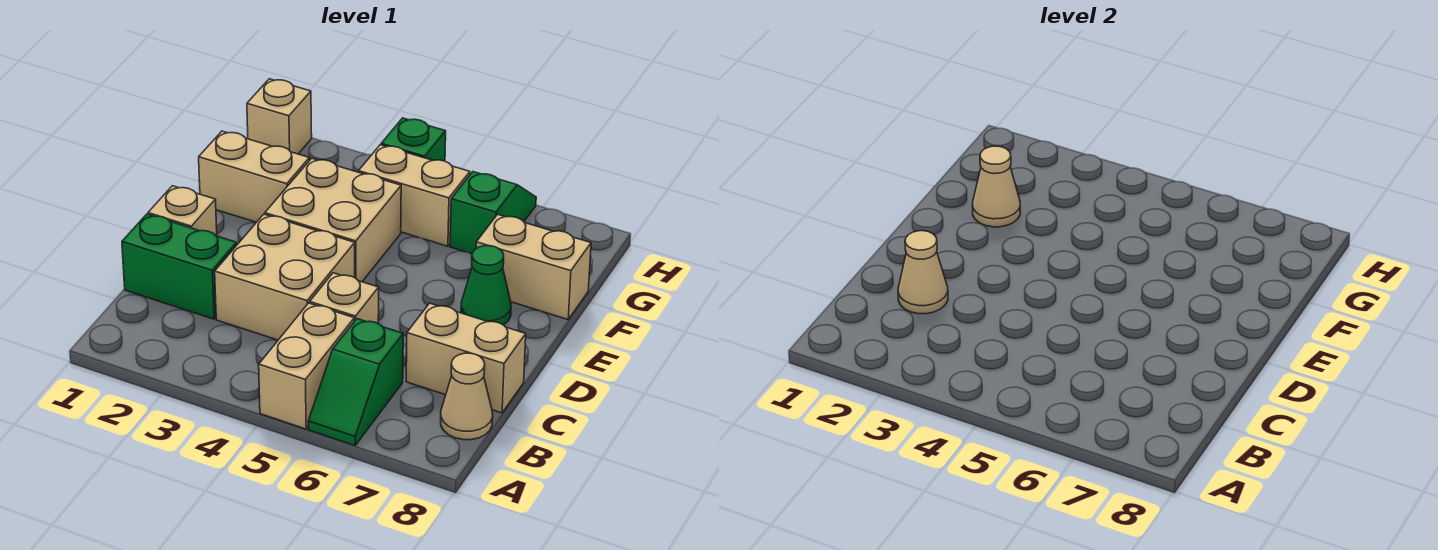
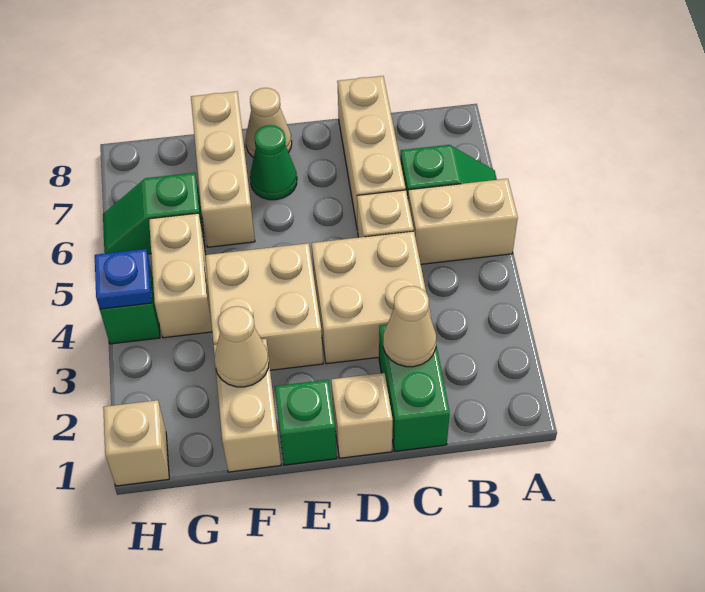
tan cone B8 level 1 -> tan cone E8 level 1
tan brick C7:C8 level 1 -> tan brick C6:C8 level 1
none -> green brick E1 level 1
tan brick F7:F8 level 1 -> tan brick F6:F8 level 1
none -> blue plate H4 level 2

